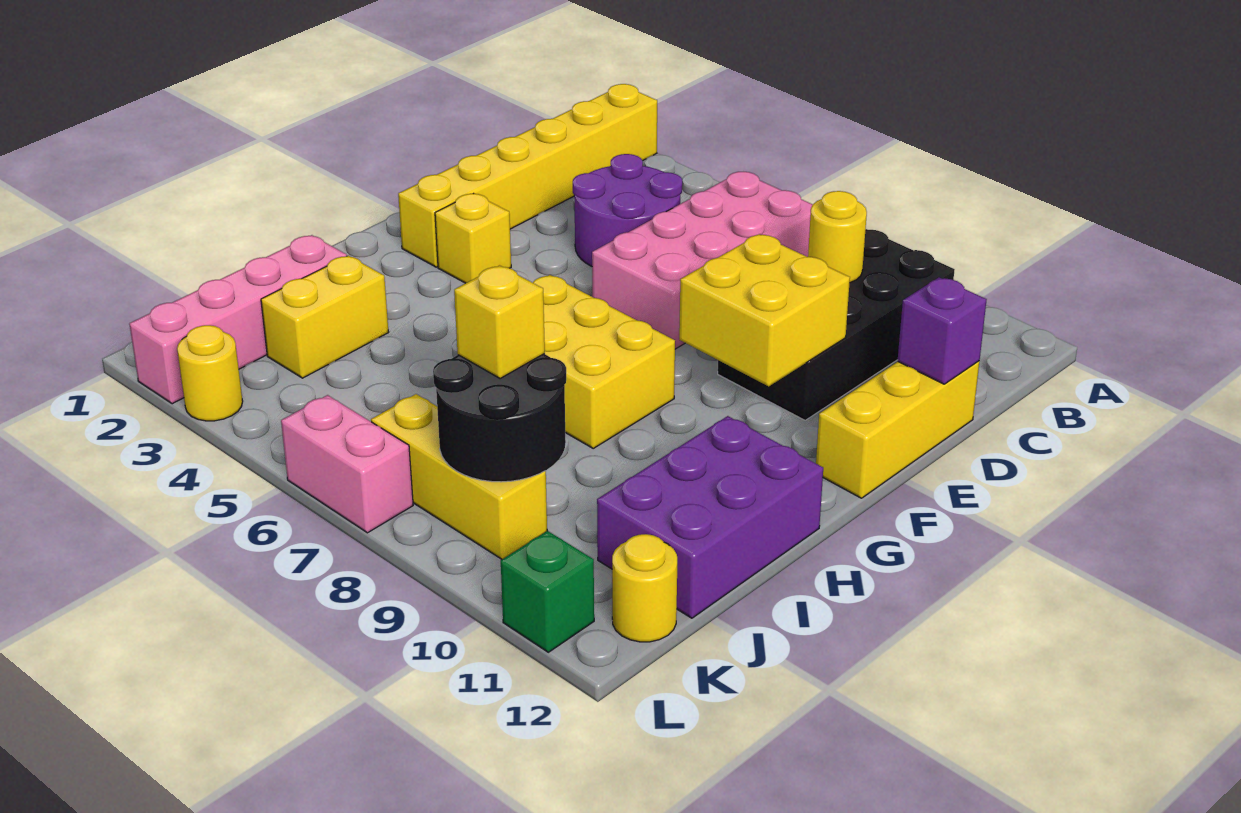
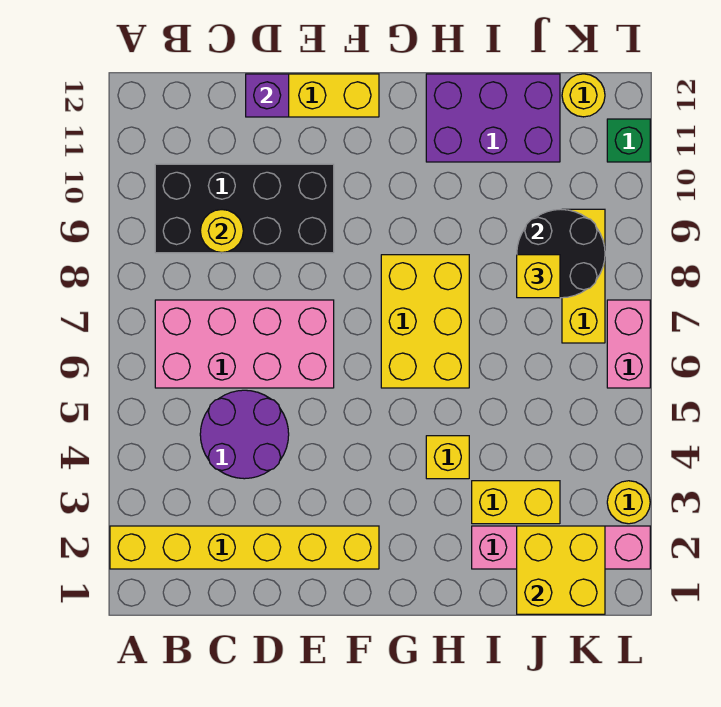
yellow brick E9:F10 level 2 -> yellow brick J1:K2 level 2
yellow brick F3 level 1 -> yellow brick H4 level 1

